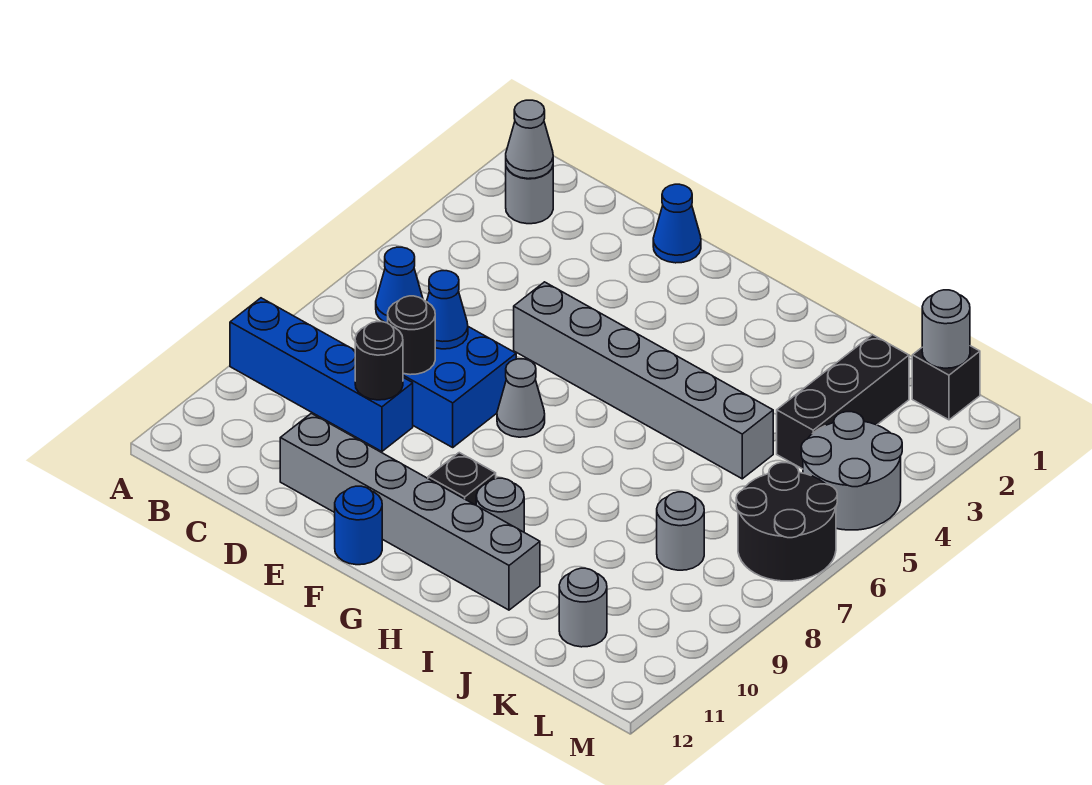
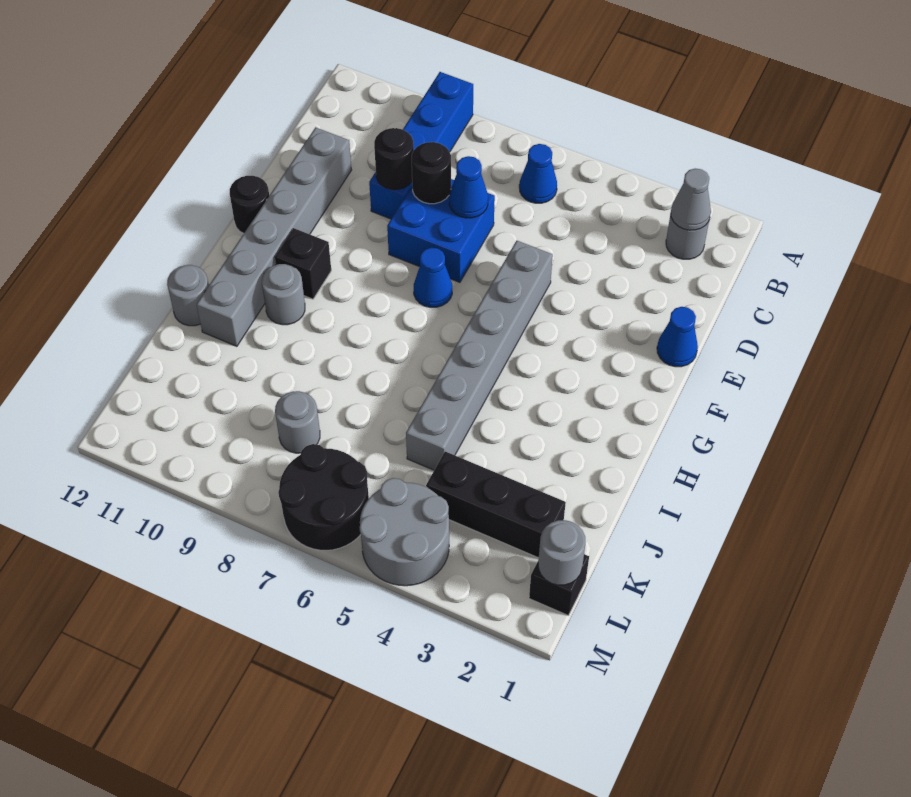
grey cone F7 level 1 -> blue cone F7 level 1
blue round brick F12 level 1 -> black round brick F12 level 1
grey round brick K11 level 1 -> grey round brick I12 level 1

